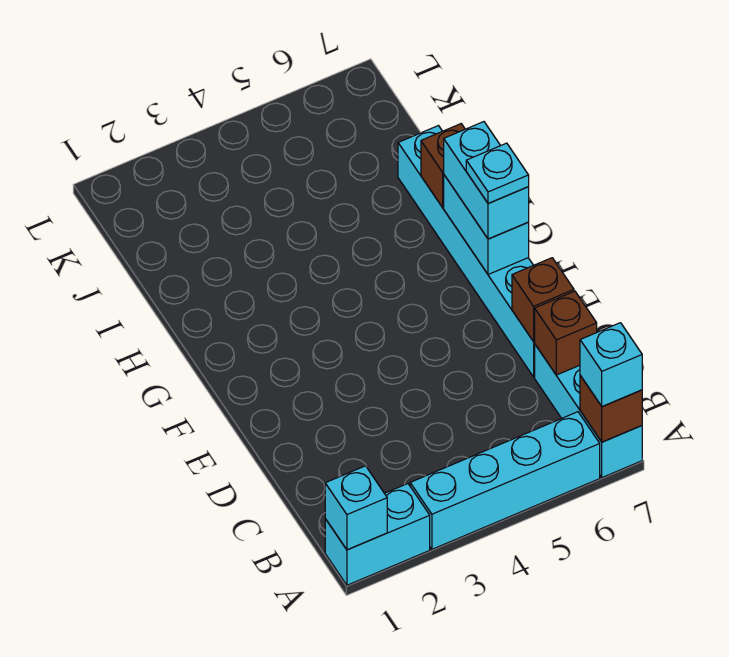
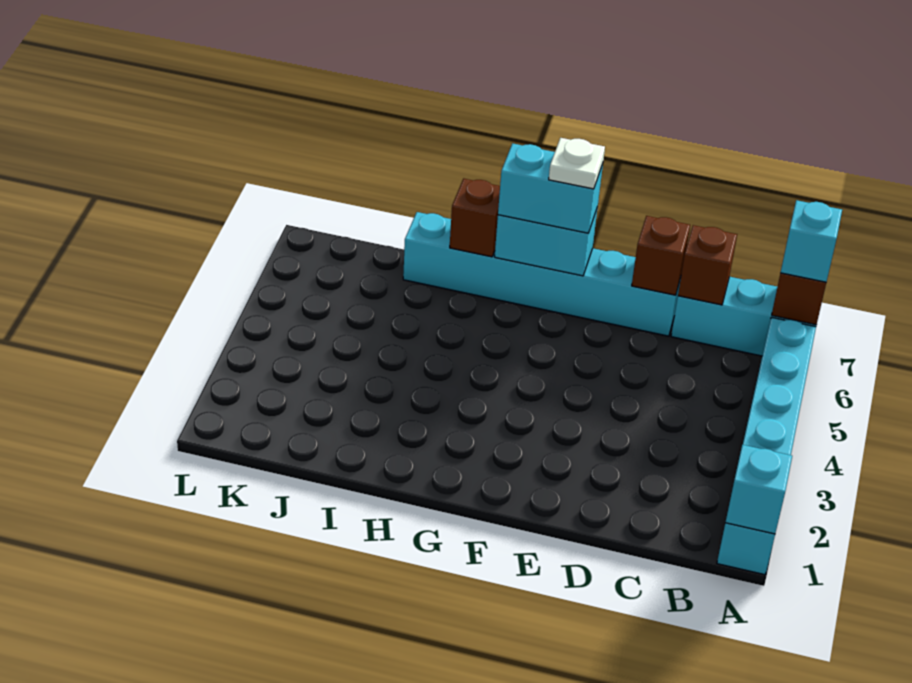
cyan plate F7 level 4 -> white plate F7 level 4

